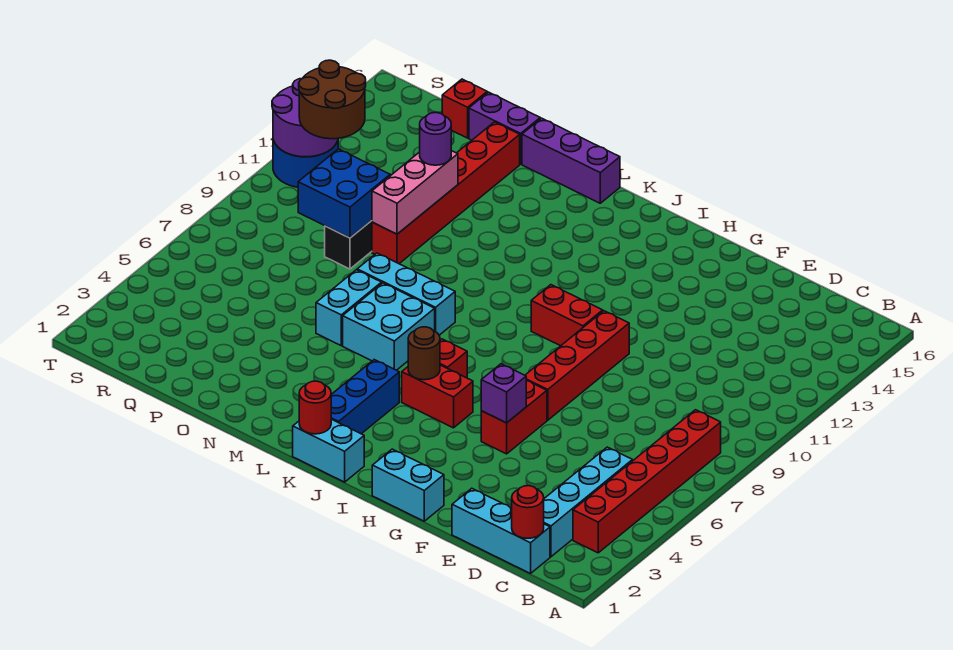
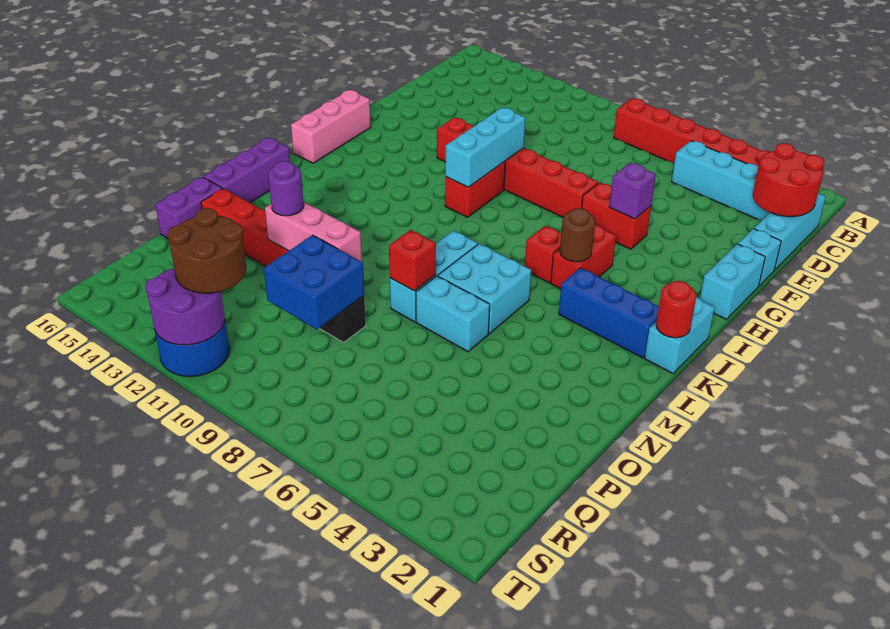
red round brick C1 level 2 -> red round brick C1:D2 level 2
none -> cyan brick F1 level 1
red brick G7:G10 level 1 -> red brick G7:G12 level 1
none -> cyan brick G10:I10 level 2
none -> pink brick H16:J16 level 1
red brick Q16 level 1 -> red brick N8 level 2

